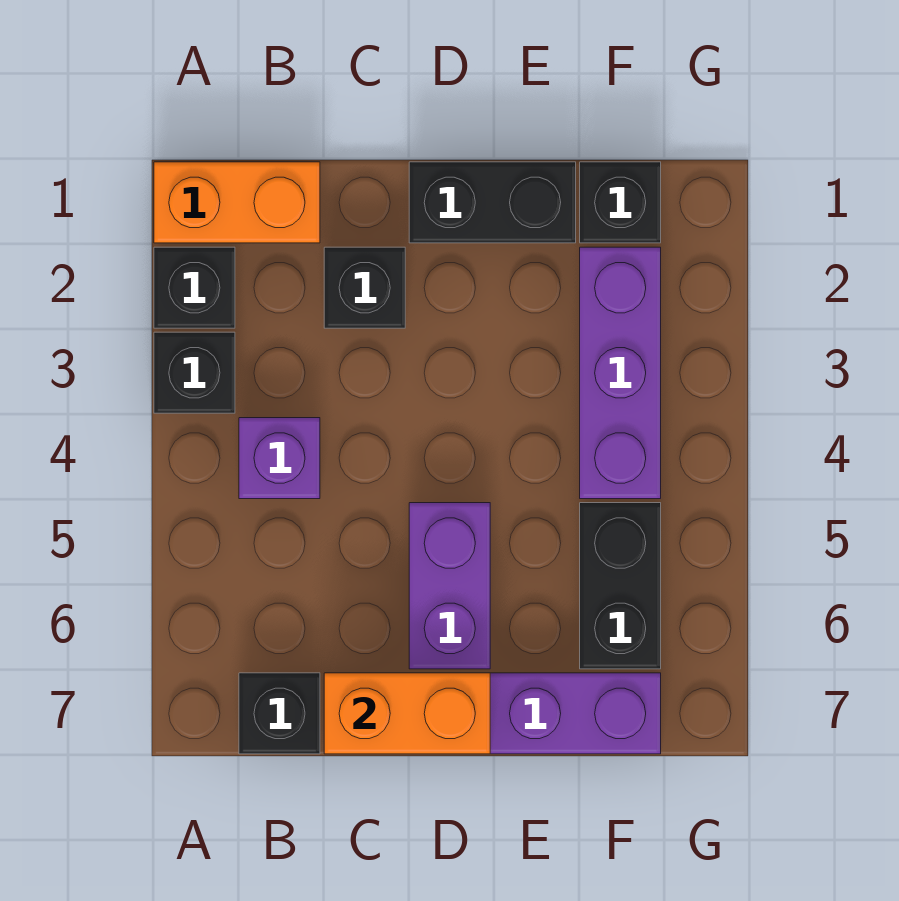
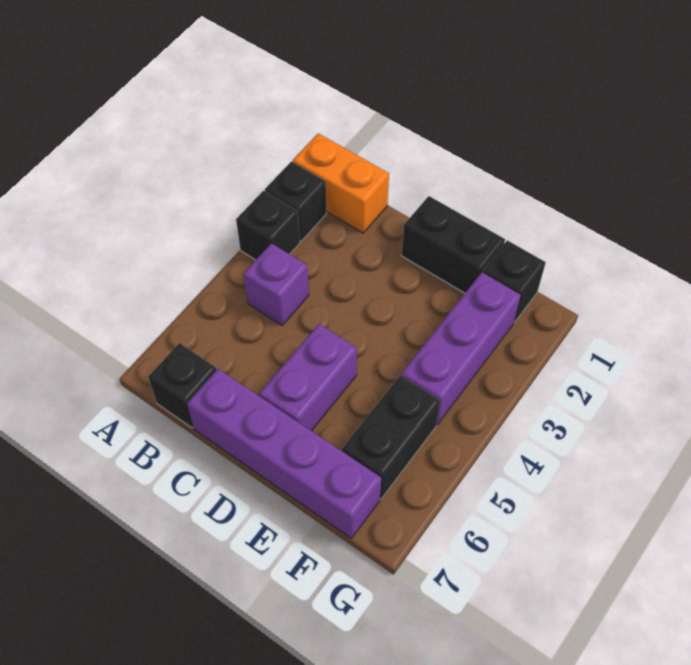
black brick C2 level 1 -> none
orange brick C7:D7 level 2 -> none

